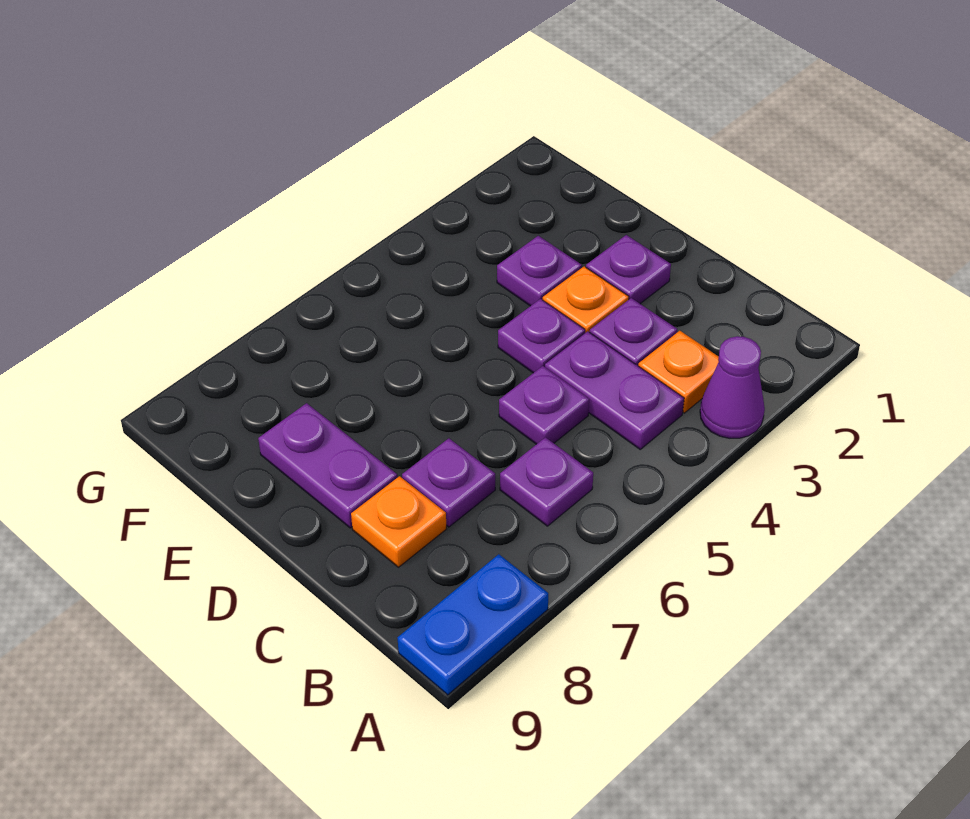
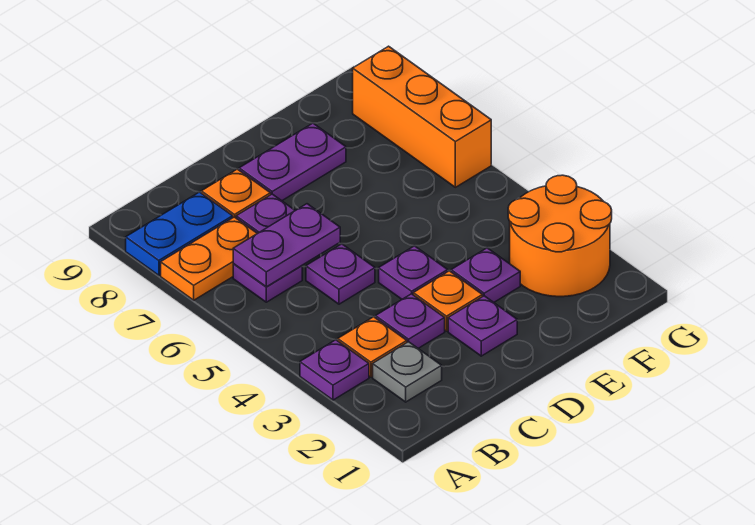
purple cone A3 level 1 -> purple plate A3 level 1
none -> orange plate A7:B7 level 1
blue plate A8:A9 level 1 -> blue plate A8:B8 level 1
none -> grey plate B2 level 1
purple plate B4:C4 level 1 -> purple plate B6:C6 level 2
none -> orange round brick F2:G3 level 1
none -> orange brick G6:G8 level 1

